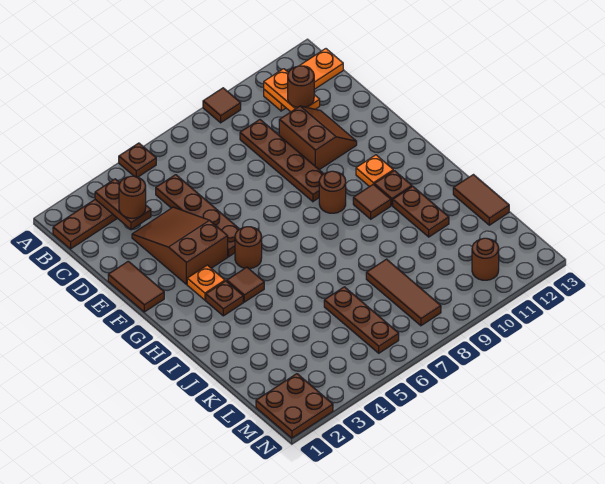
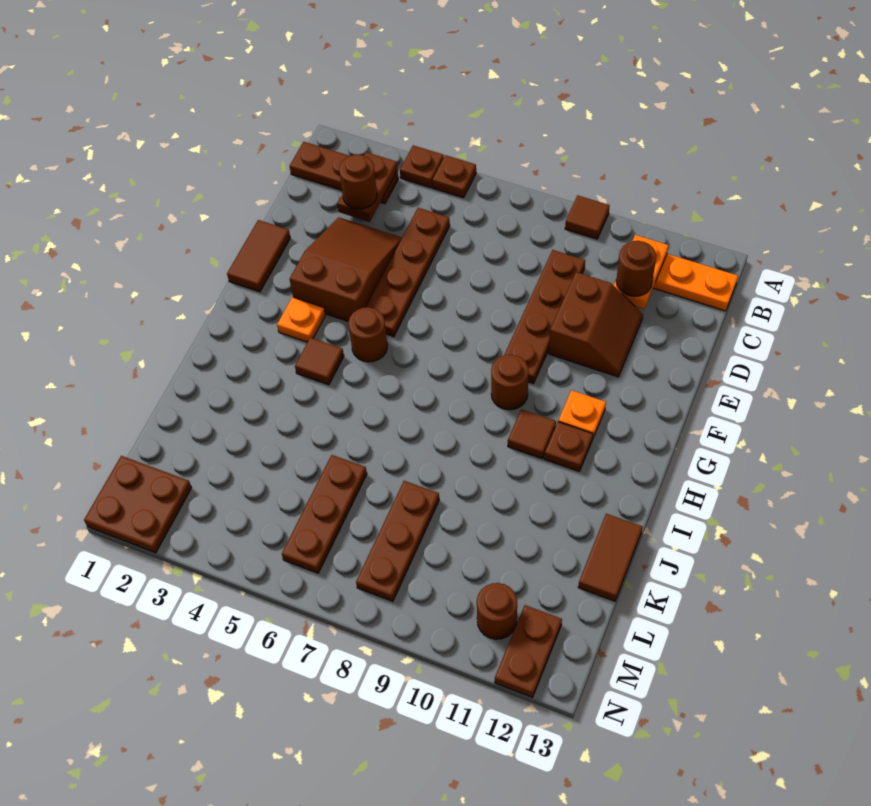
brown plate H3 level 1 -> brown plate A4 level 1
brown plate I11:J11 level 1 -> brown plate M12:N12 level 1
brown tile K8:M8 level 1 -> brown plate K8:M8 level 1

